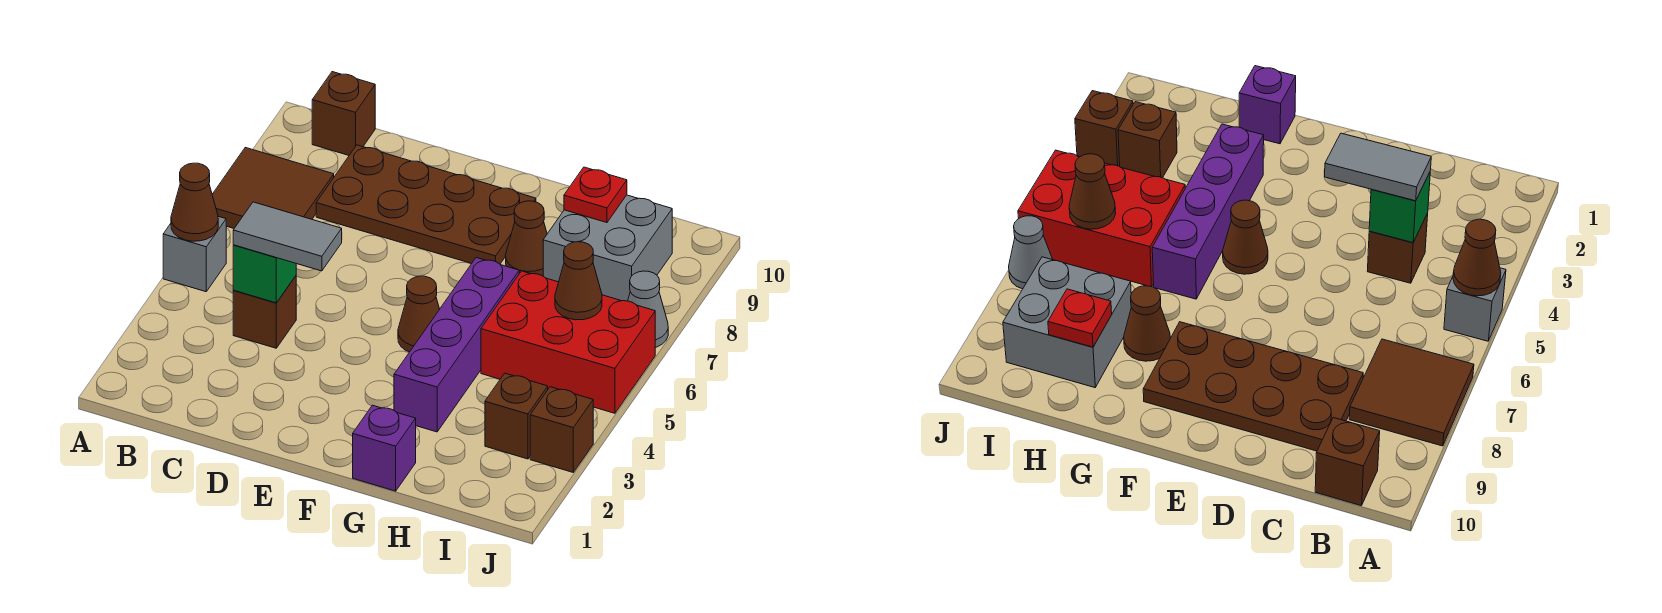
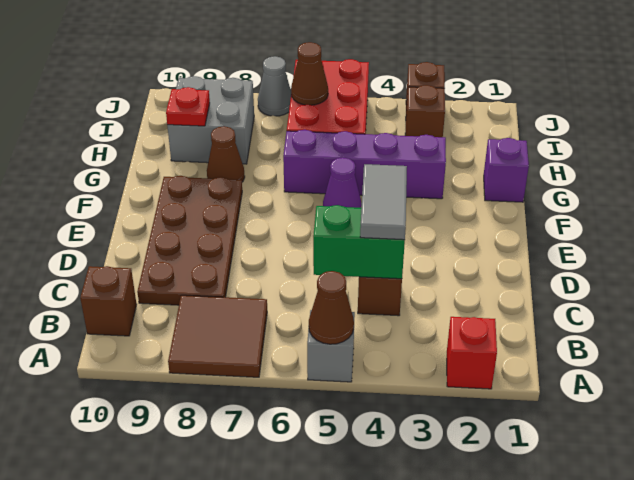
none -> red brick A2 level 1
green brick C4 level 2 -> green brick C4:C5 level 2
brown cone F5 level 1 -> purple cone F5 level 1

